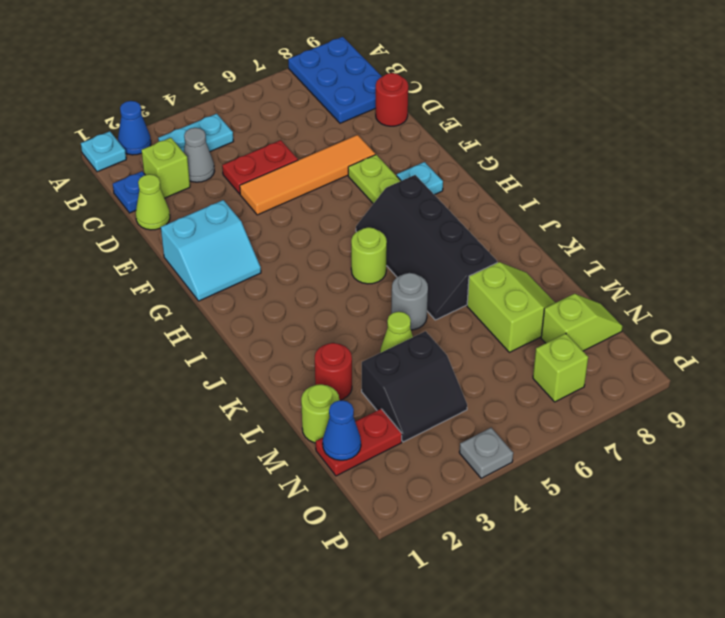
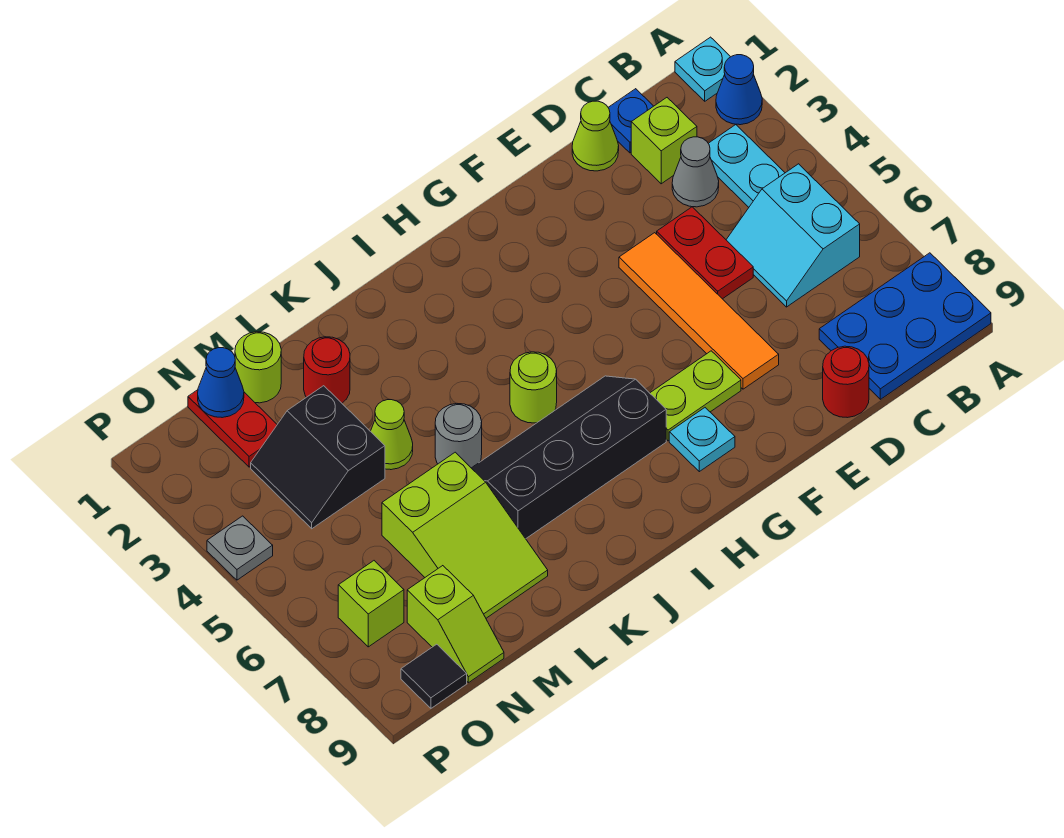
cyan slope F1:G2 level 1 top F -> cyan slope B5:C6 level 1 top B
lime slope L7:M8 level 1 top 7 -> lime slope L6:M8 level 1 top 6
none -> black tile O9 level 1

